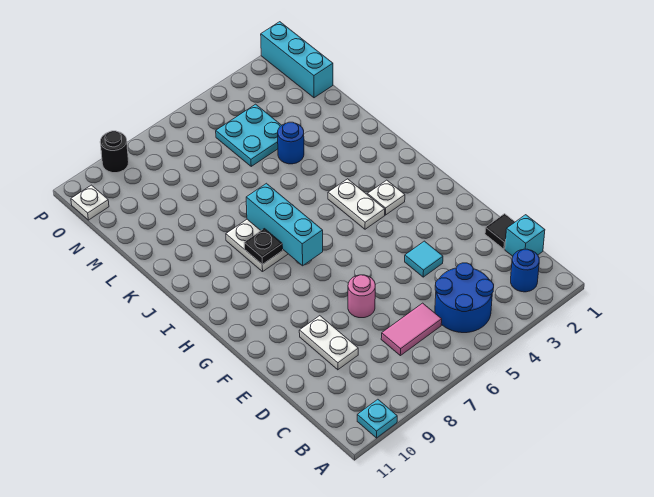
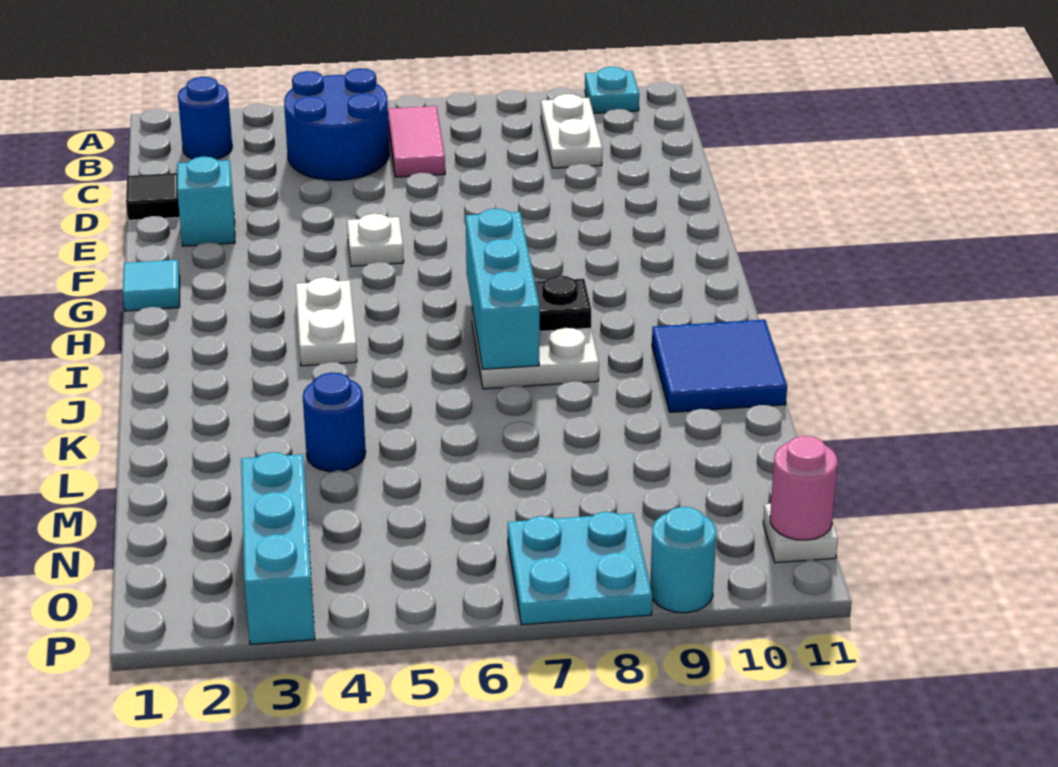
cyan brick C1 level 1 -> cyan brick E2 level 1
pink tile C6:C7 level 1 -> pink tile B6:C6 level 1
white plate D9:E9 level 1 -> white plate B9:C9 level 1
cyan tile E4 level 1 -> cyan tile G1 level 1
pink round brick E7 level 1 -> pink round brick O11 level 2
white plate H3 level 1 -> white plate F5 level 1
none -> blue tile J10:K11 level 1
cyan plate M4:N5 level 1 -> cyan plate O7:P8 level 1
cyan brick N1:P1 level 1 -> cyan brick N3:P3 level 1
black round brick P9 level 1 -> cyan round brick P9 level 1

